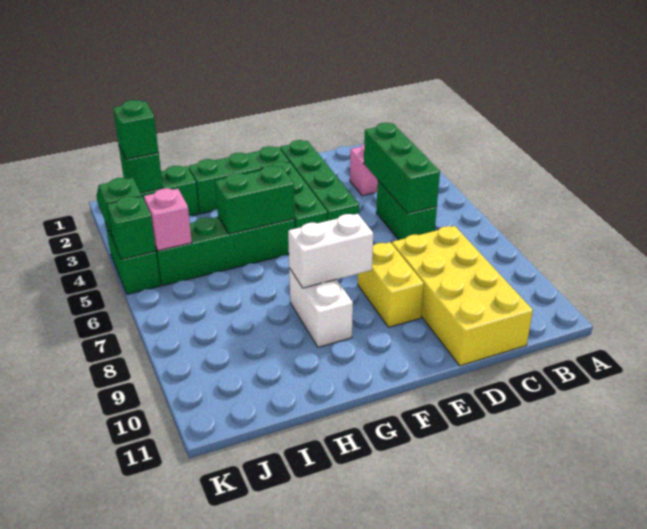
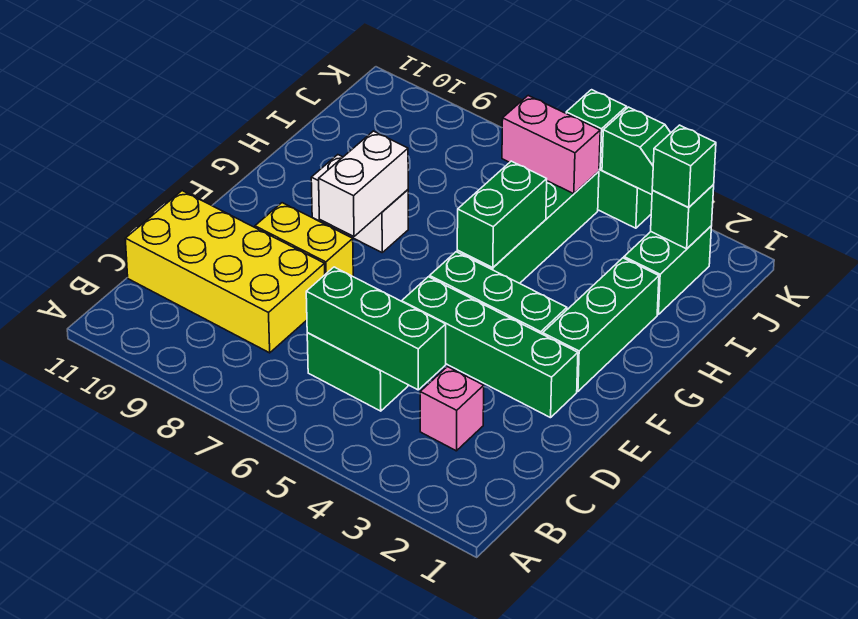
pink brick J5 level 2 -> pink brick J5:J6 level 2

